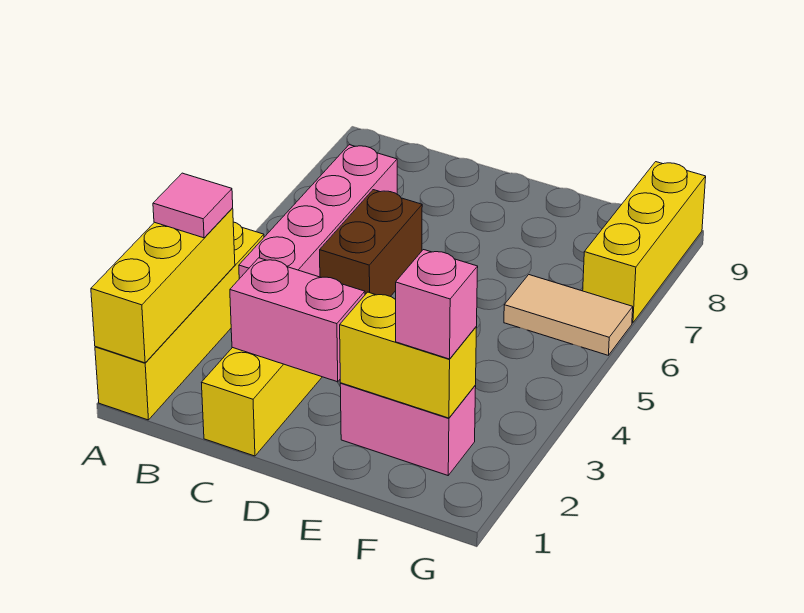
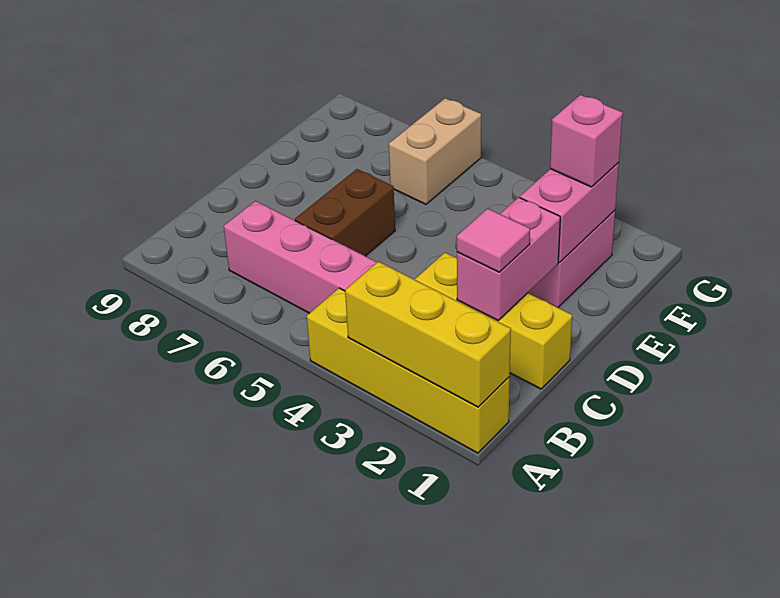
pink tile A3 level 3 -> pink tile C2 level 3
brown brick C5:C6 level 1 -> brown brick C6:D6 level 1
yellow brick E2:F2 level 2 -> pink brick E2:F2 level 2
tan tile F6:G6 level 1 -> tan brick F6:G6 level 1
yellow brick G7:G9 level 1 -> none

